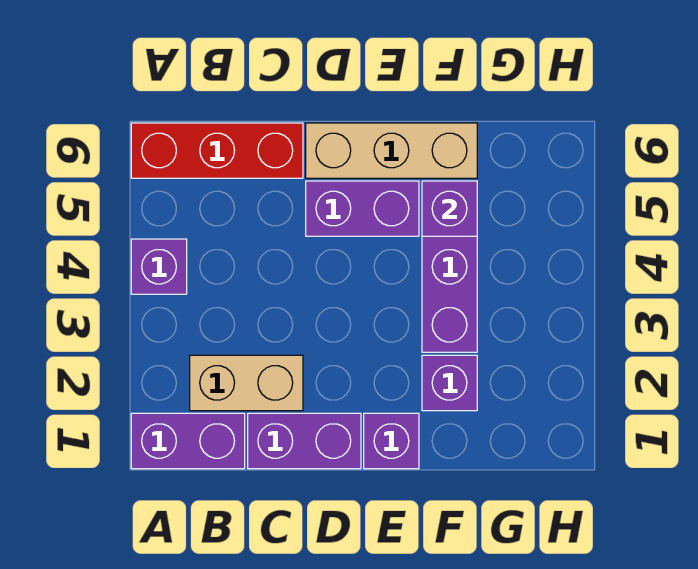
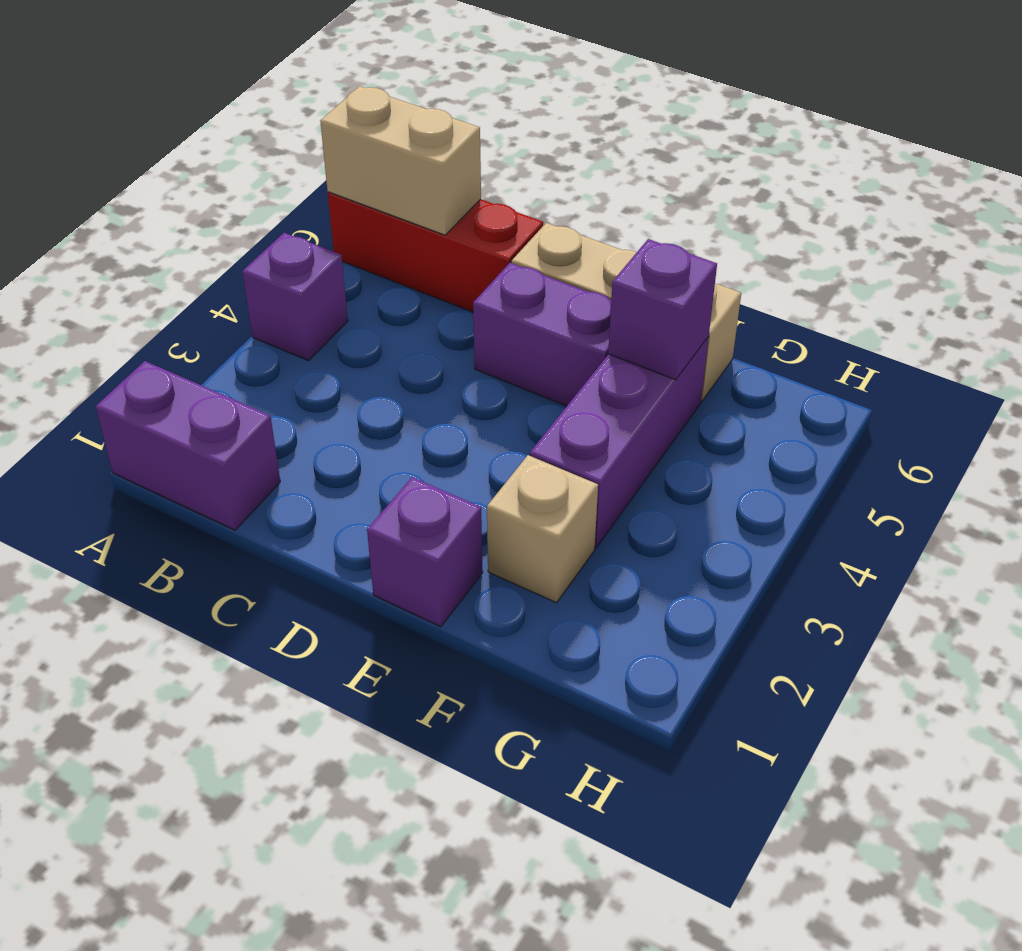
tan brick B2:C2 level 1 -> tan brick A6:B6 level 2
purple brick C1:D1 level 1 -> none
purple brick F2 level 1 -> tan brick F2 level 1

